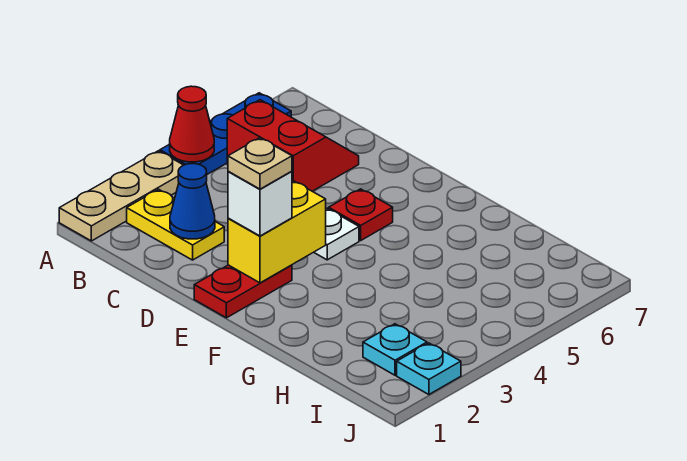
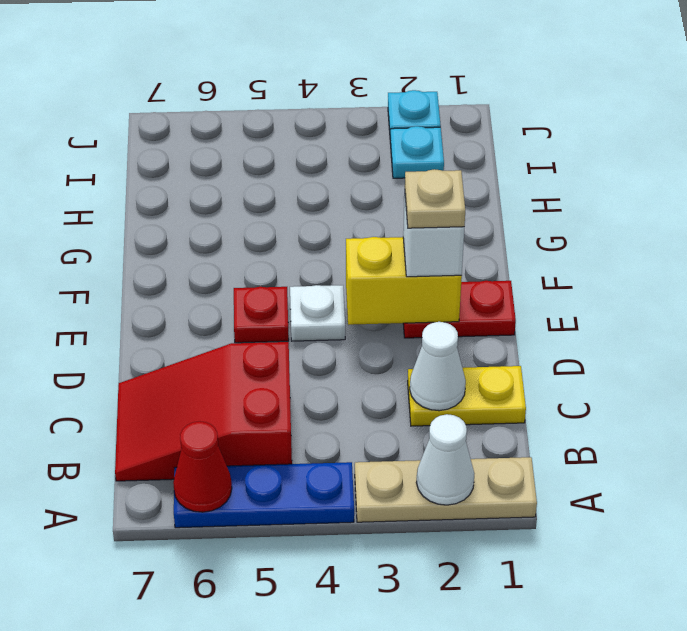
none -> white cone A2 level 2
red cone A4 level 2 -> red cone A6 level 2
yellow plate B2:C2 level 1 -> yellow plate C1:C2 level 1
red slope B5:C6 level 1 top 5 -> red slope B5:C7 level 1 top 5
blue cone C2 level 2 -> white cone C2 level 2

